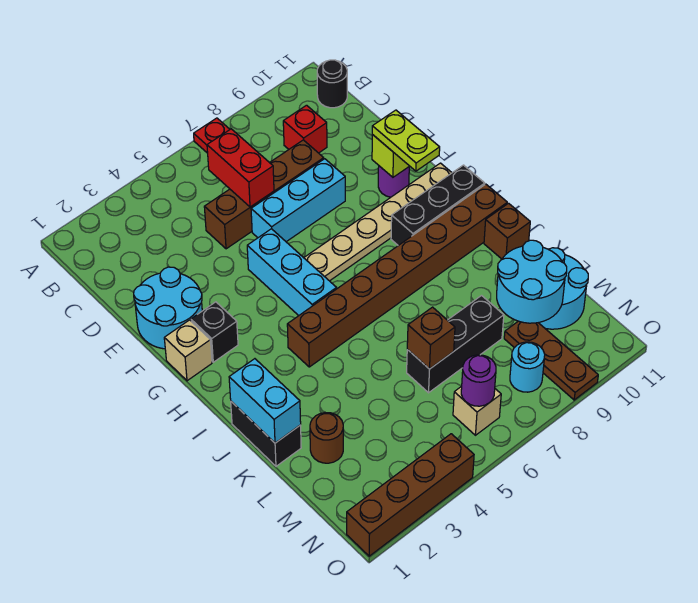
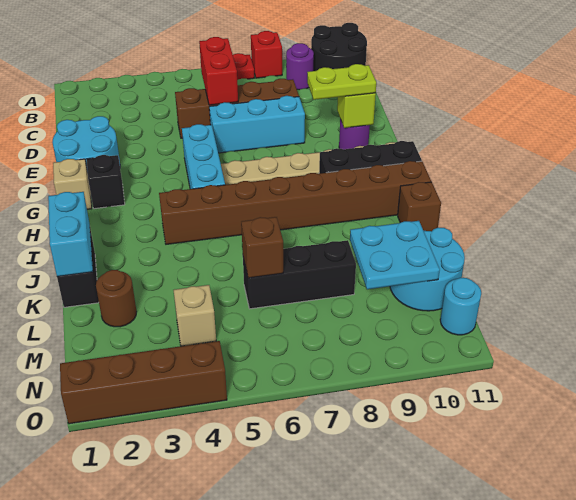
black round brick B11 level 1 -> black round brick A10:B11 level 1
red brick C9 level 1 -> red brick A8 level 1
lime plate F10:G10 level 3 -> lime plate F9:F10 level 3
cyan round brick L9:M10 level 2 -> cyan plate L9:M10 level 2
brown plate M9:O9 level 1 -> none
tan brick N6 level 1 -> tan brick M4 level 1
purple round brick N6 level 2 -> purple round brick B9 level 1
cyan round brick N8 level 1 -> cyan round brick N11 level 1

